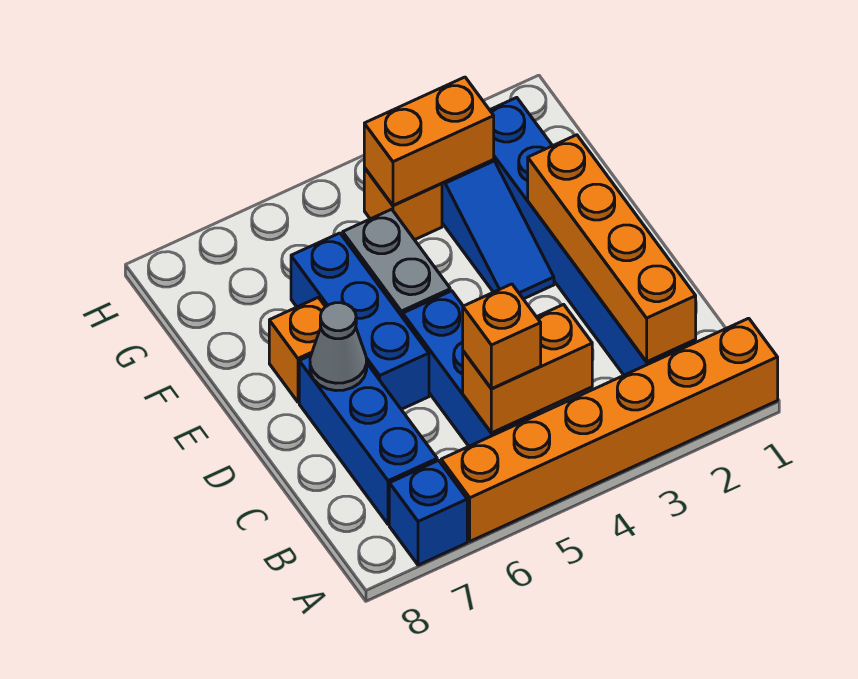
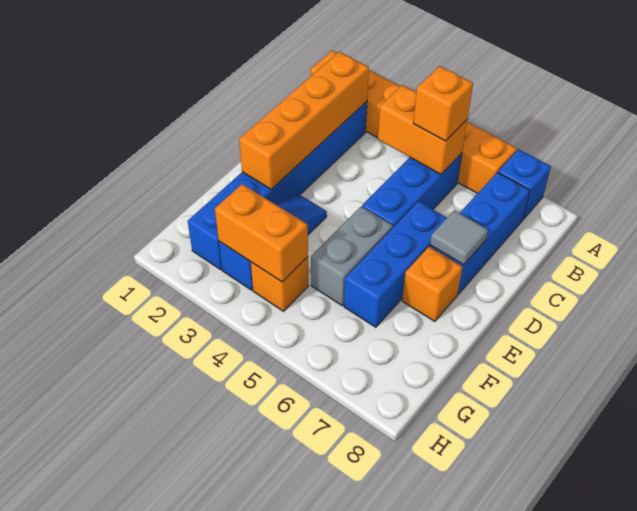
grey cone D7 level 2 -> grey tile D7 level 2

